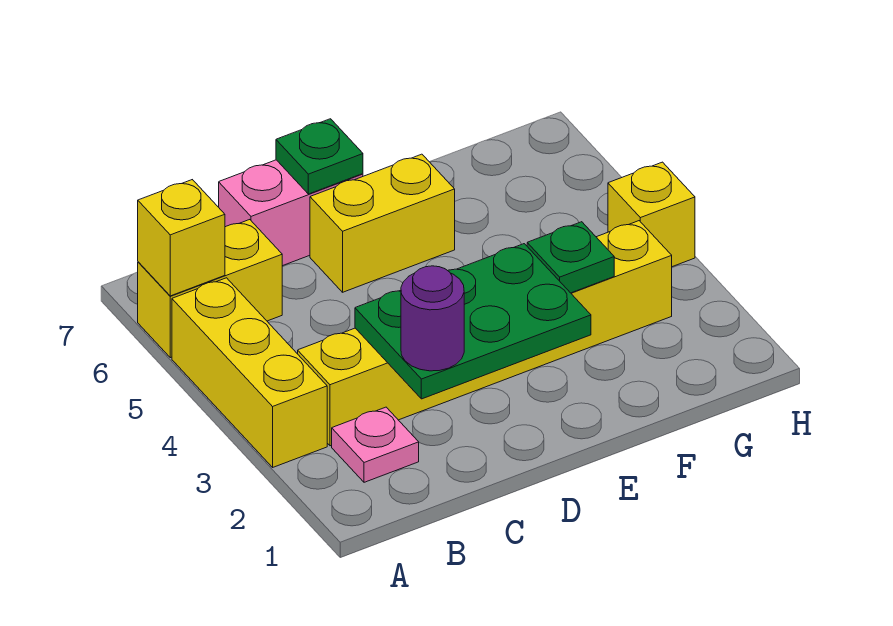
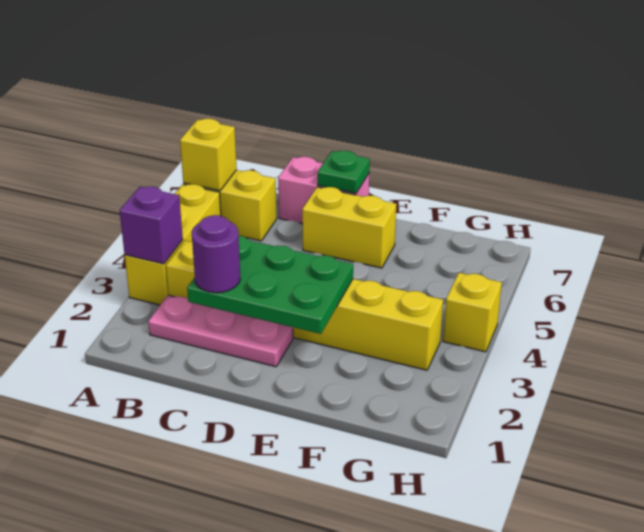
none -> purple brick A3 level 2
pink plate B2 level 1 -> pink plate B2:D2 level 1
green plate F3 level 2 -> none

